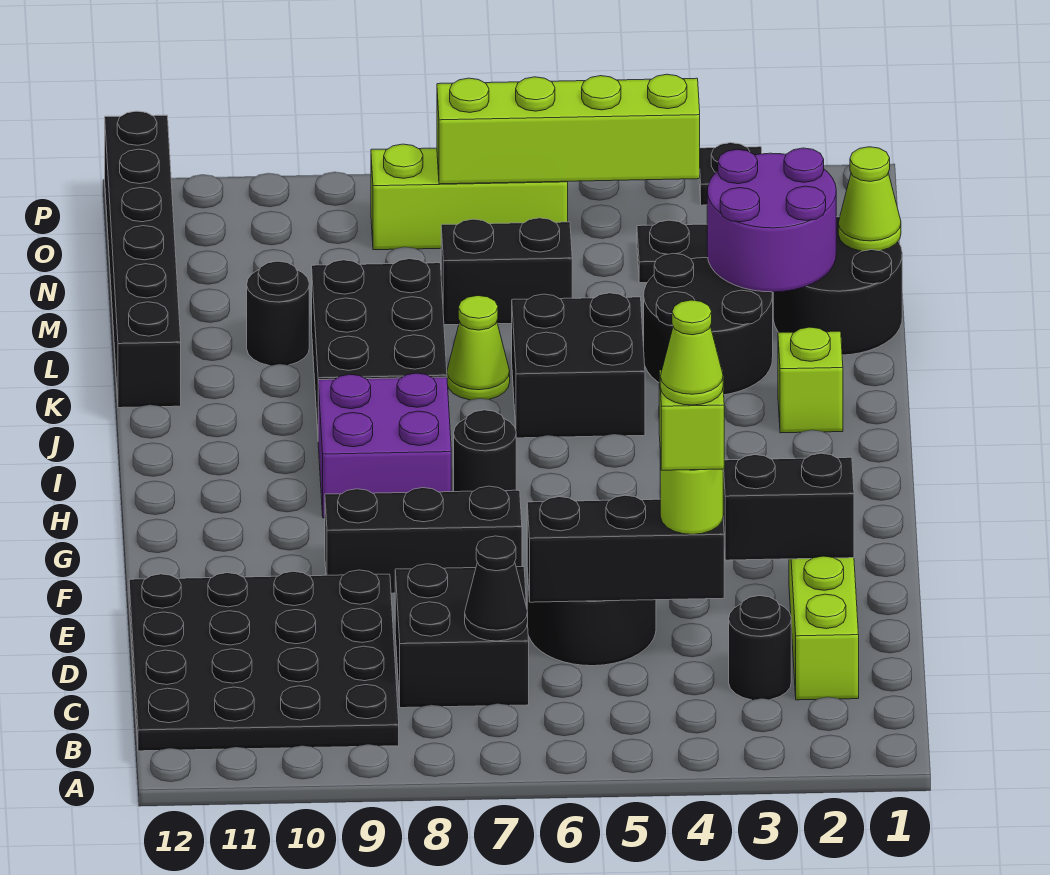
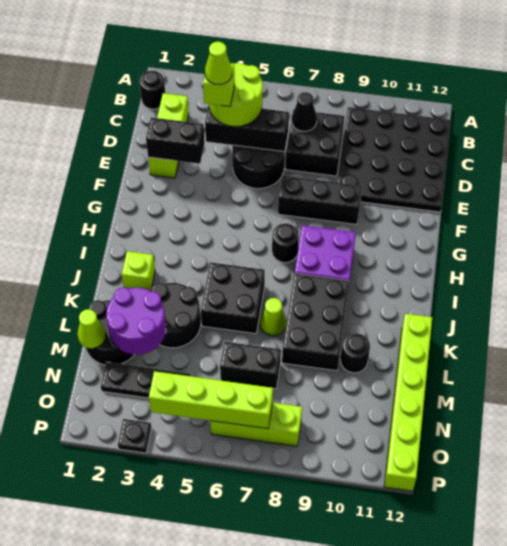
black round brick C3 level 1 -> black round brick B1 level 1
lime round brick D4 level 3 -> lime round brick C4:D5 level 3
black brick K12:P12 level 1 -> lime brick K12:P12 level 1

